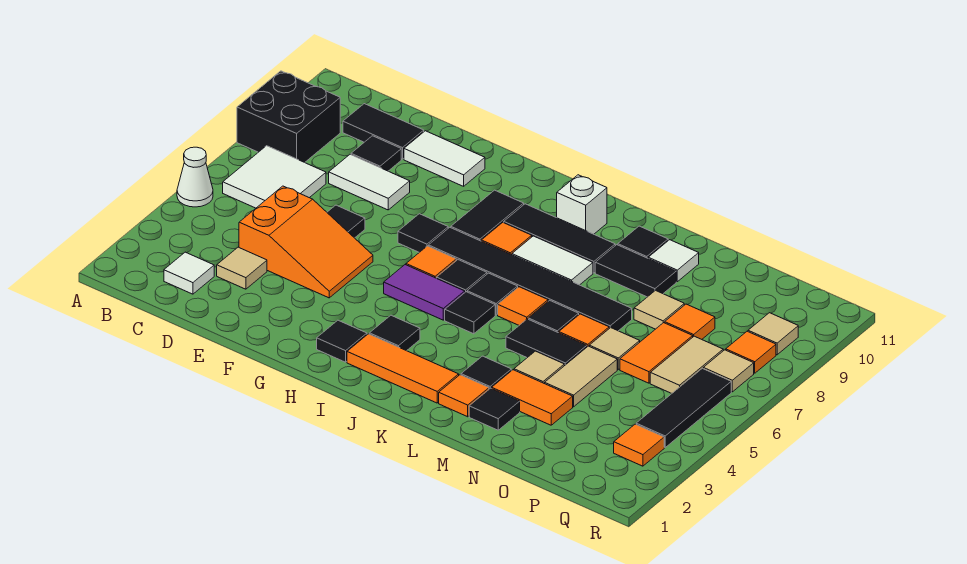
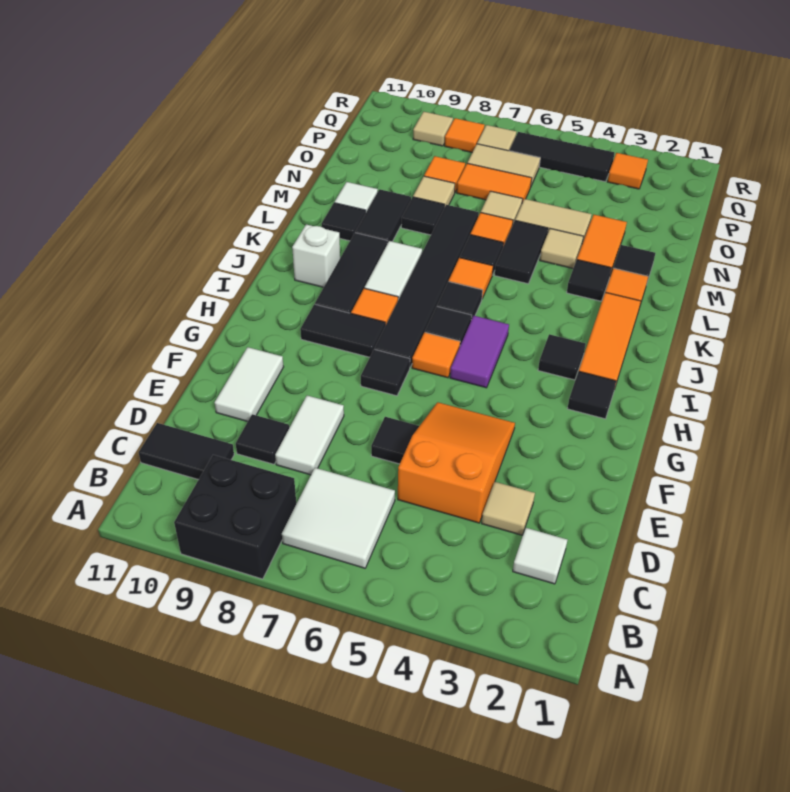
white cone A5 level 1 -> none
black tile C10:D10 level 1 -> black tile C10:C11 level 1
black tile J5 level 1 -> black tile M8 level 1

